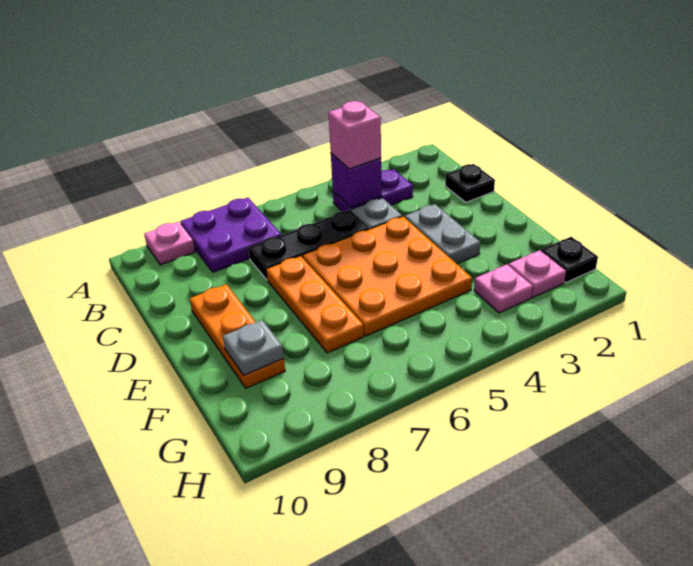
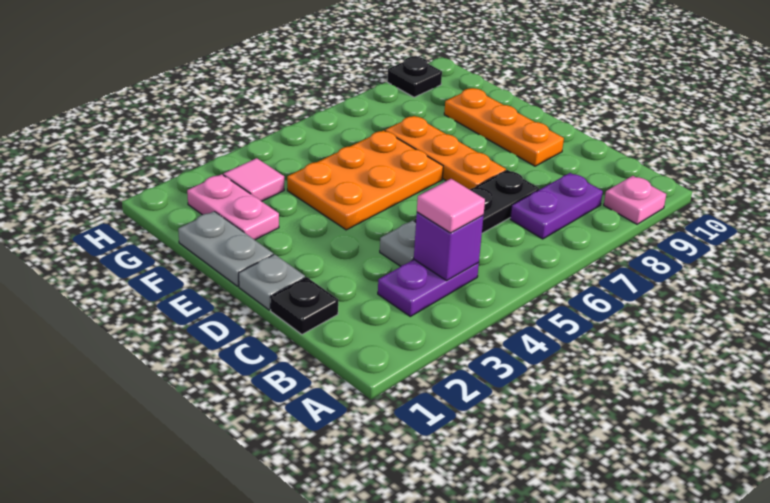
purple plate A7:B8 level 1 -> purple plate B7:B8 level 1
pink brick B4 level 3 -> pink tile B4 level 3
grey plate D3:E3 level 1 -> grey plate E1:F1 level 1
orange plate D4:F6 level 1 -> orange plate E4:F6 level 1
grey plate F9 level 2 -> grey plate D1 level 1
black plate G1 level 1 -> black plate H9 level 1
pink plate G2 level 1 -> pink plate F2:G2 level 1
pink plate G3 level 1 -> pink tile G3 level 1

